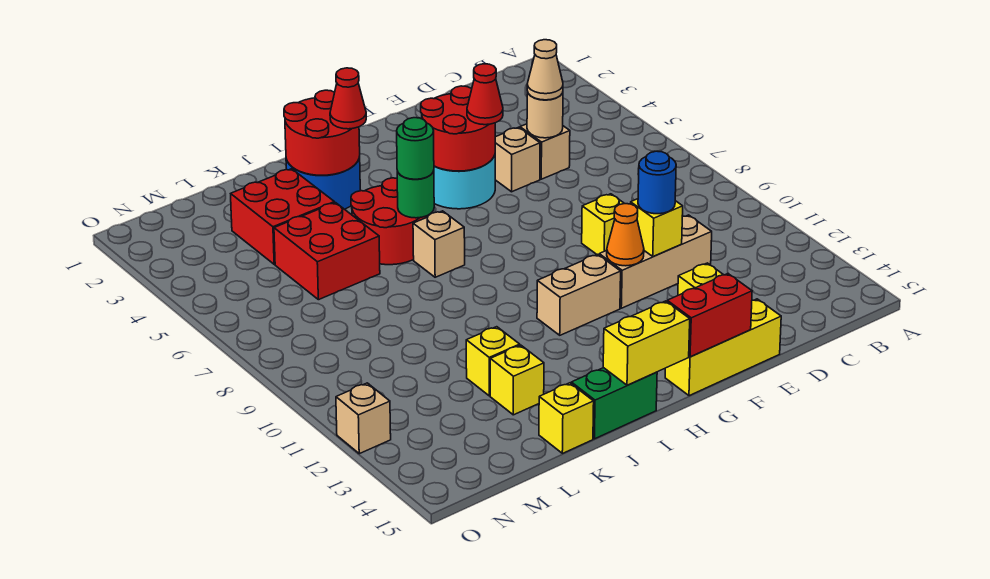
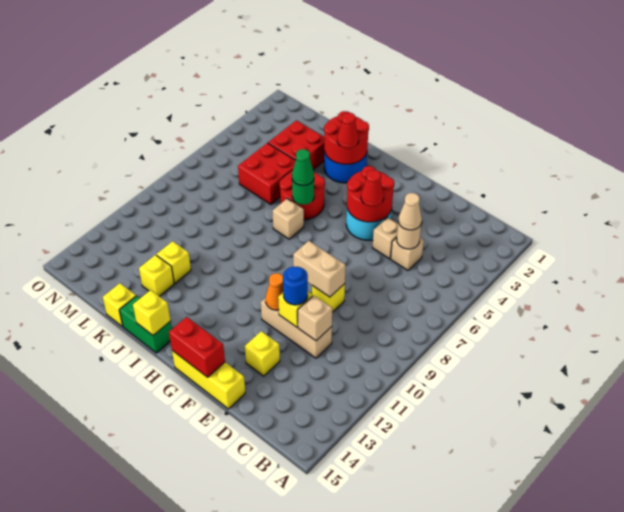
tan brick G11:H11 level 1 -> tan brick E9:F9 level 2
yellow brick H15:I15 level 2 -> yellow brick I15 level 2
green round brick I6 level 3 -> green cone I6 level 3
tan brick O12 level 1 -> tan brick D11 level 2

